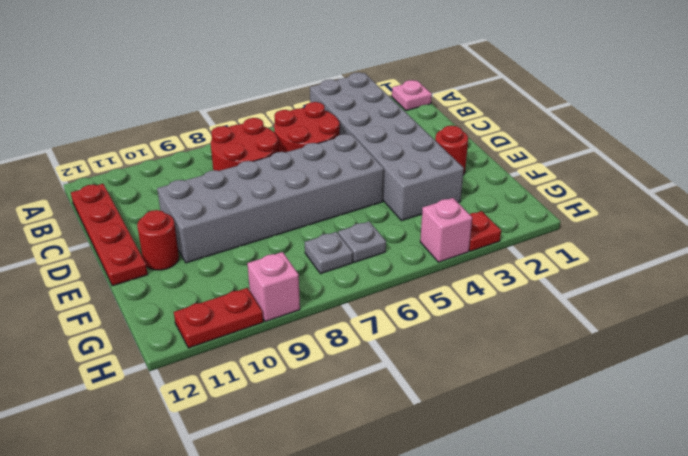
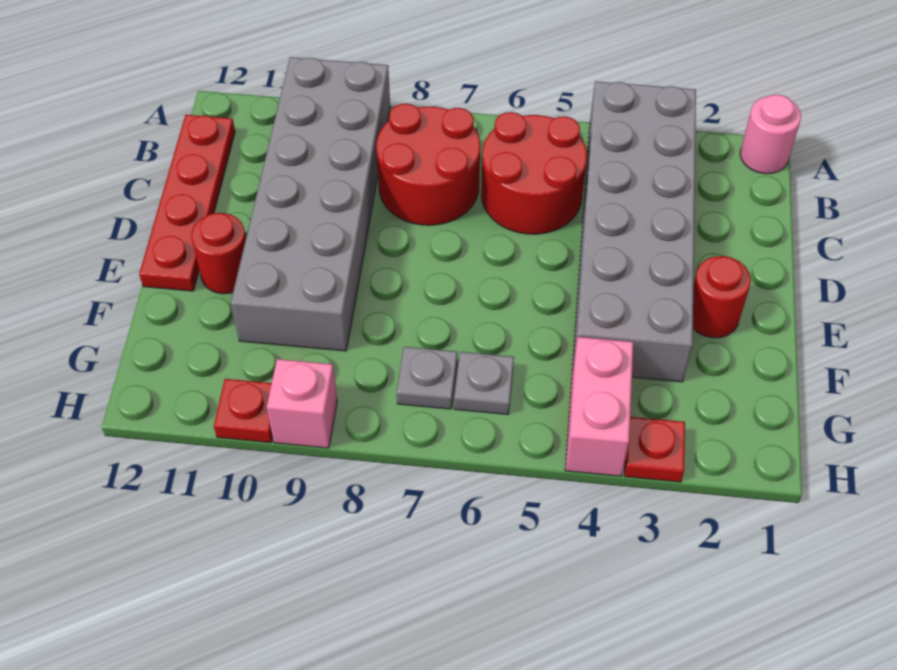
pink plate A1 level 1 -> pink round brick A1 level 1
grey brick D5:E10 level 1 -> grey brick A9:F10 level 1
pink brick H4 level 1 -> pink brick G4:H4 level 1
red plate H10:H11 level 1 -> red plate H10 level 1

